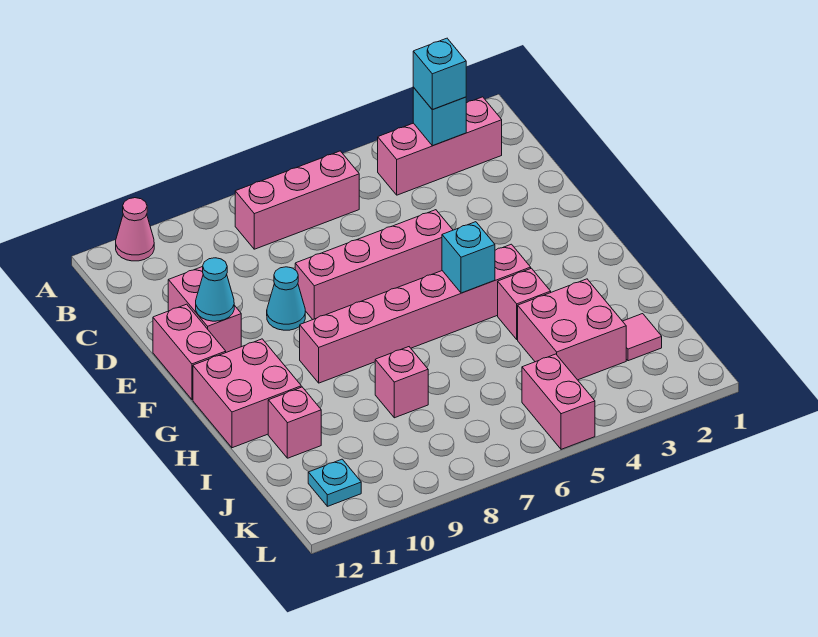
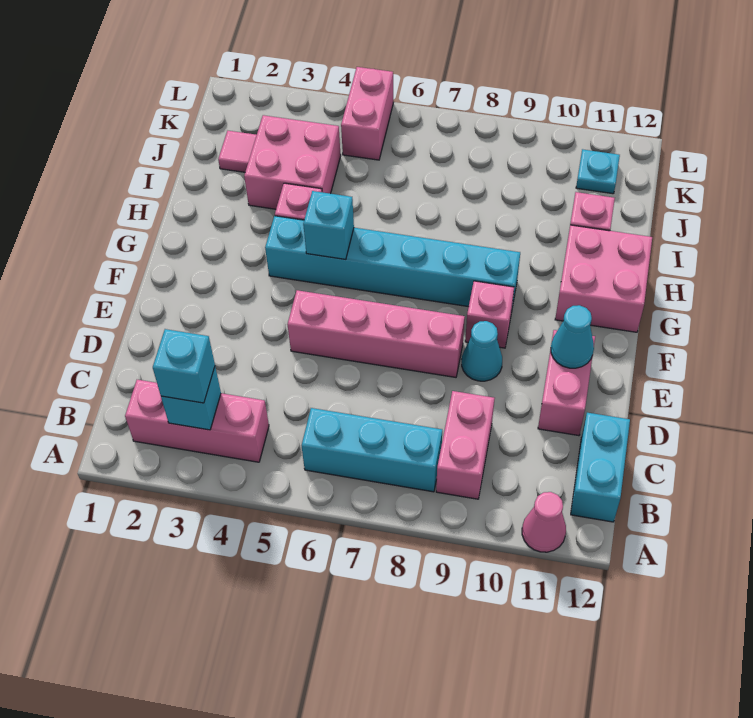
pink brick B6:B8 level 1 -> cyan brick B6:B8 level 1
none -> cyan brick B12:C12 level 1
pink brick E12:F12 level 1 -> pink brick B9:C9 level 1
pink brick G4:G9 level 1 -> cyan brick G4:G9 level 1
pink brick I8 level 1 -> pink brick F9 level 1

